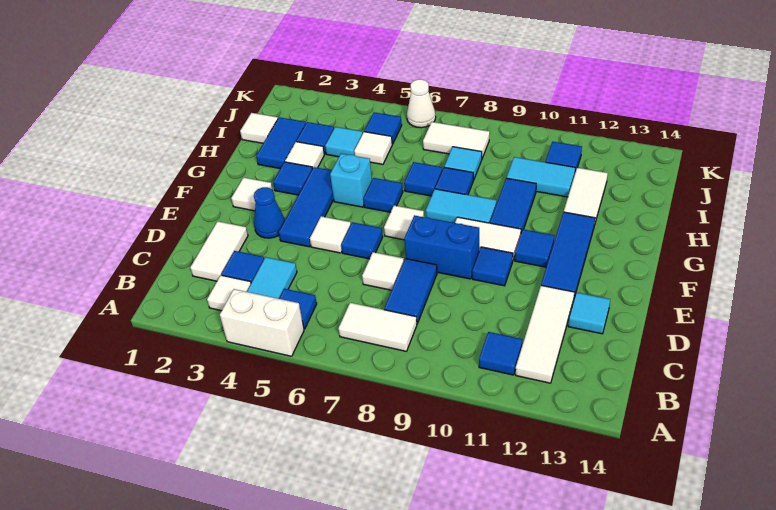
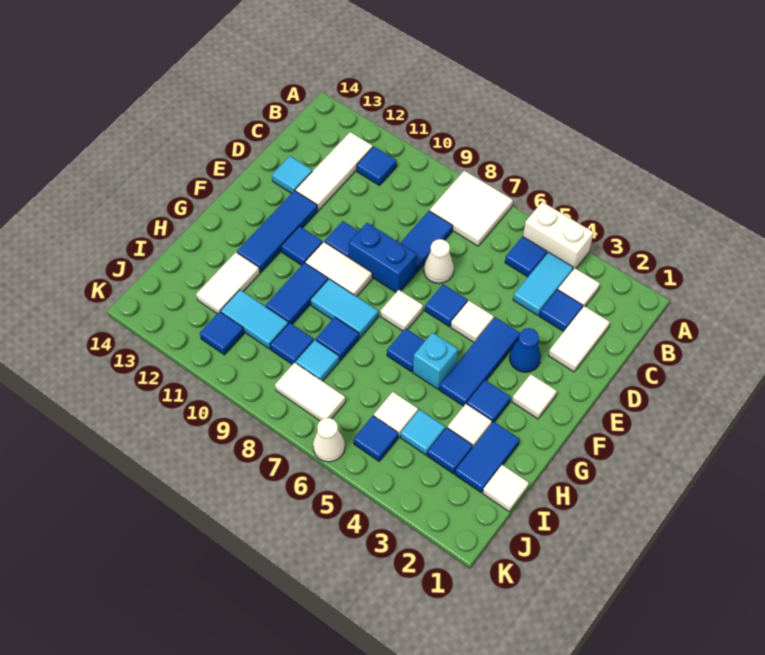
white tile B7:B8 level 1 -> white tile A7:B8 level 1
white tile D7 level 1 -> white cone D7 level 1
blue tile H7 level 1 -> blue tile I9 level 1

